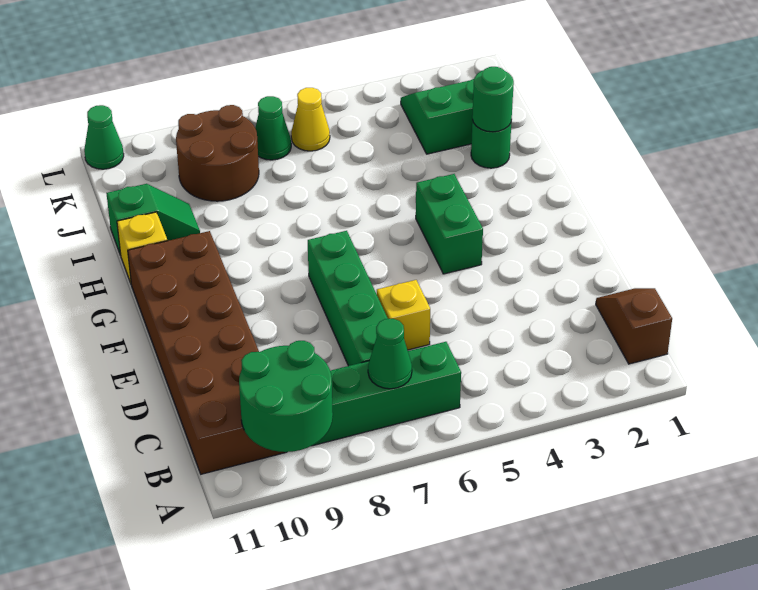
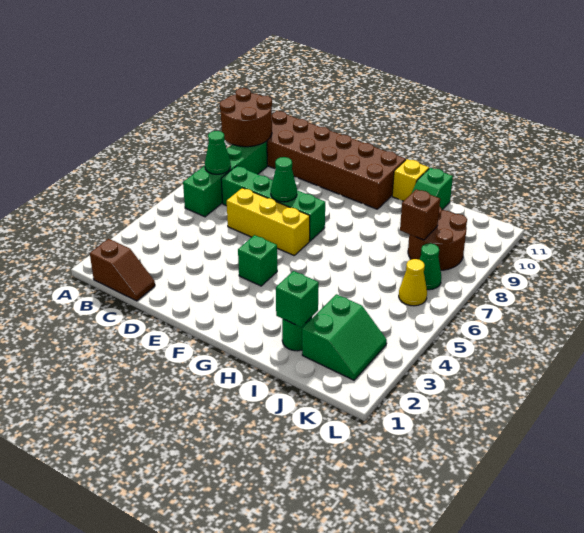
green round brick A9:B10 level 2 -> brown round brick A9:B10 level 2
yellow brick D6 level 1 -> yellow brick D6:F6 level 1
green brick F4:G4 level 1 -> green brick F4 level 1
green round brick I2 level 2 -> green brick I2 level 2
none -> brown brick J8 level 2
green cone L11 level 1 -> green cone E7 level 2

